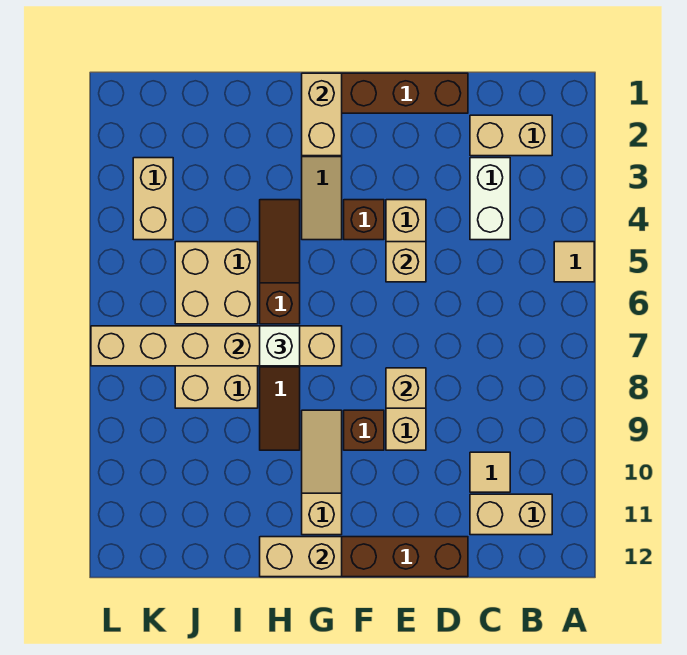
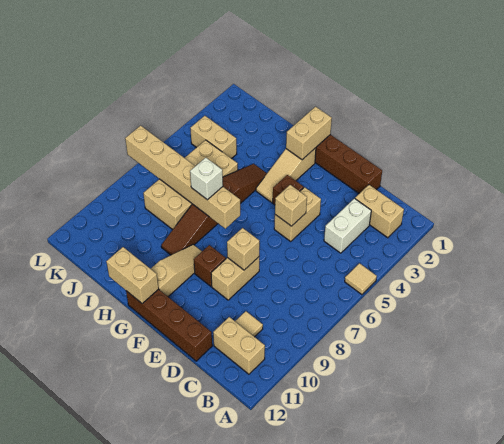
tan brick K3:K4 level 1 -> tan brick J4:K4 level 1

